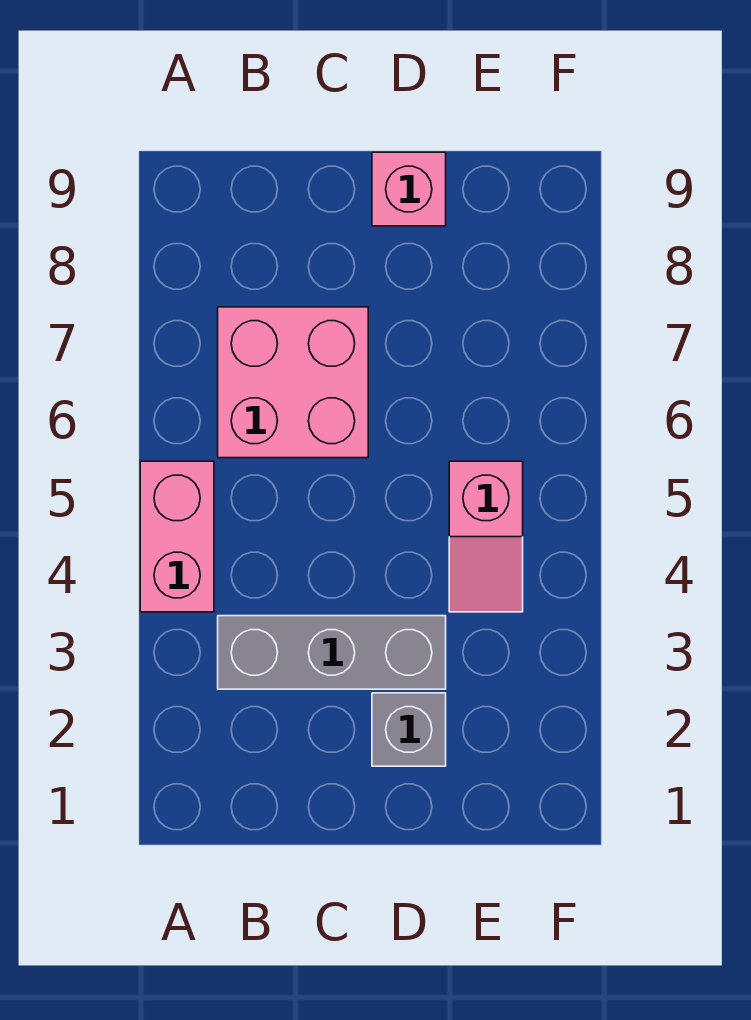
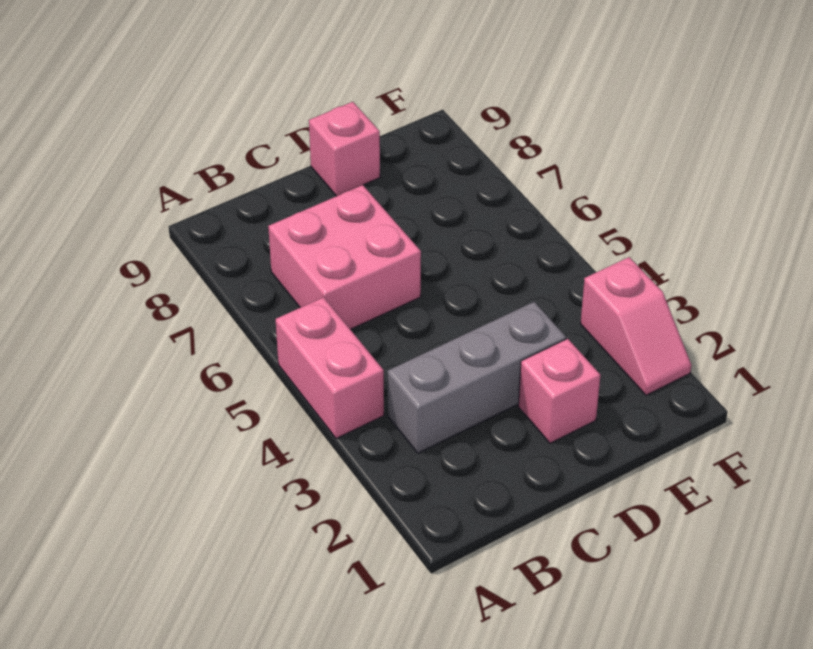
grey brick D2 level 1 -> pink brick D2 level 1
pink slope E4:E5 level 1 top 5 -> pink slope F2:F3 level 1 top 3

